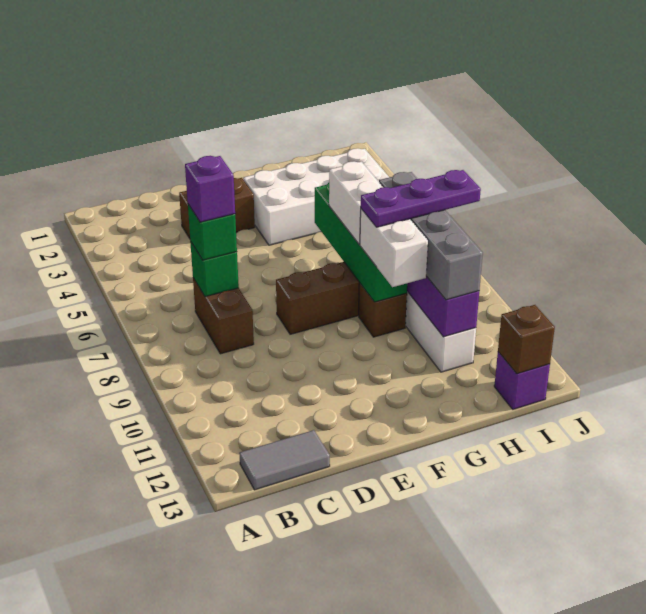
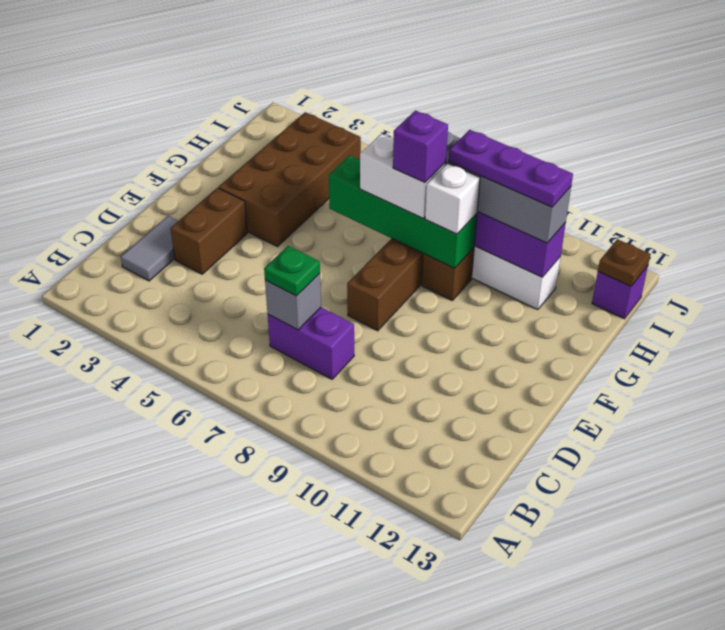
grey tile B13:C13 level 1 -> grey tile C2:D2 level 1
brown brick C7:C8 level 1 -> purple brick C7:C8 level 1
green brick C7 level 2 -> grey brick C7 level 2
green brick C7 level 3 -> green plate C7 level 3
purple brick C7 level 4 -> purple brick G8 level 4
white brick F3:I4 level 1 -> brown brick F3:I4 level 1
white brick G9:G10 level 3 -> white brick G9 level 3
purple plate G9:I9 level 4 -> purple plate H9:H11 level 4
brown brick I13 level 2 -> brown plate I13 level 2

